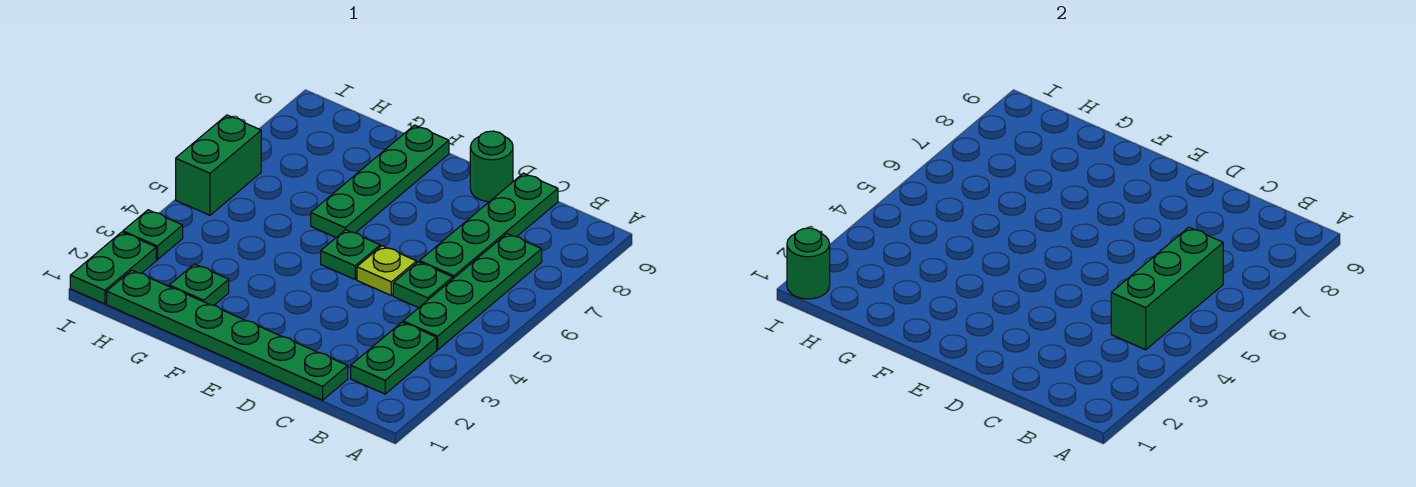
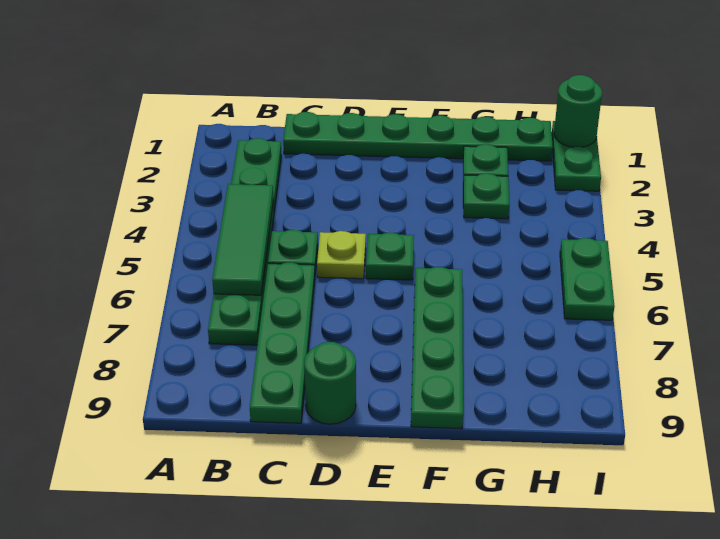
green brick B4:B6 level 2 -> green tile B4:B6 level 2
green plate I3 level 1 -> green plate G3 level 1
green brick I5:I6 level 1 -> green plate I5:I6 level 1

